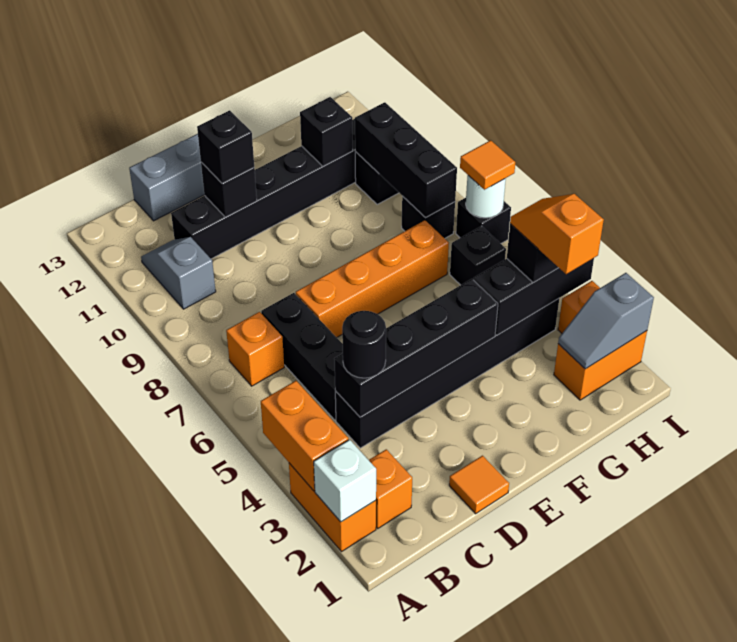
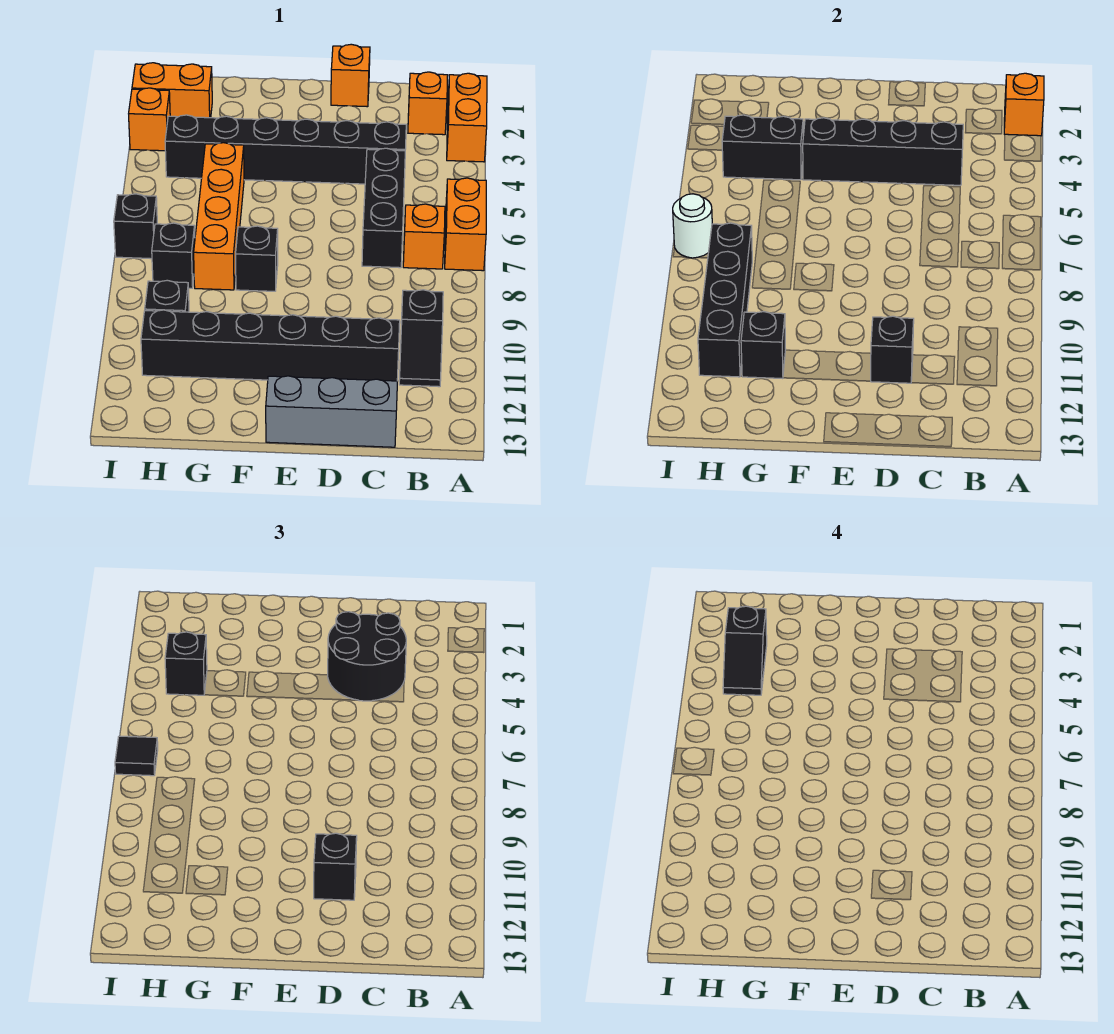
white brick A2 level 2 -> orange brick A2 level 2
orange brick A3:A4 level 2 -> orange brick A6:A7 level 1
grey slope B10:B11 level 1 top 10 -> black slope B10:B11 level 1 top 10
black round brick C4 level 3 -> black round brick C3:D4 level 3
orange tile D1 level 1 -> orange brick D1 level 1
orange brick D7:G7 level 1 -> orange brick G5:G8 level 1
black brick G4:I4 level 2 -> black brick G4:H4 level 2
grey slope H2:I2 level 2 top I -> none
orange slope H3:H4 level 4 top 3 -> black slope H3:H4 level 4 top 3
black brick H6 level 1 -> black brick F8 level 1
black brick H8:H10 level 2 -> black brick H8:H11 level 2
orange tile I7 level 3 -> black tile I7 level 3

